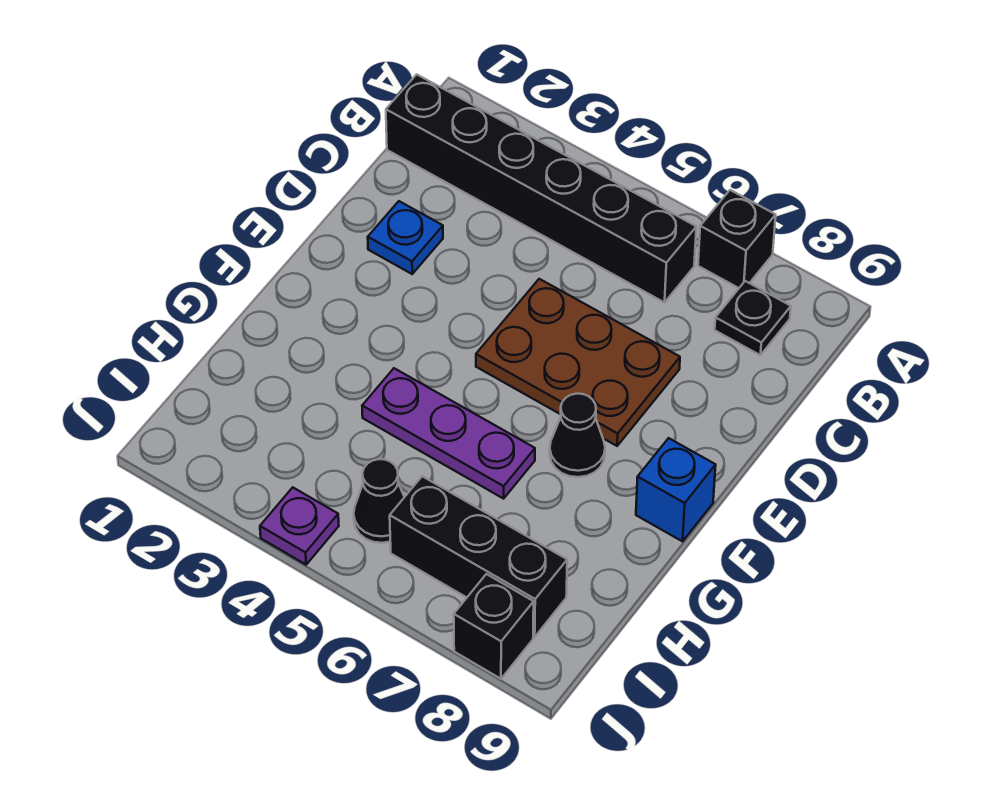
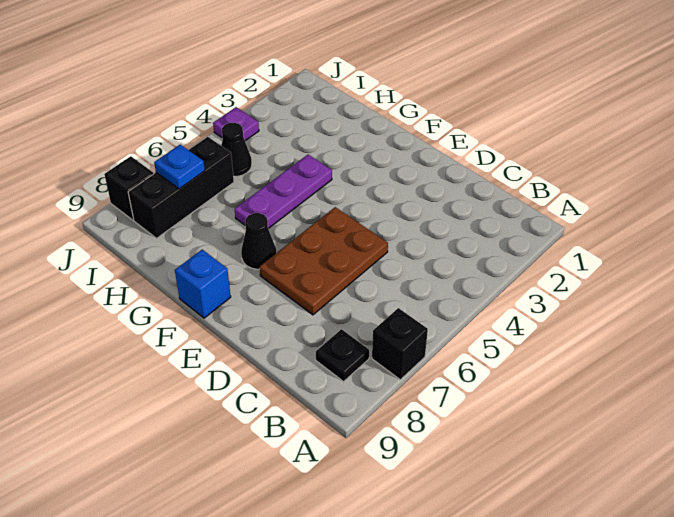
black brick B1:B6 level 1 -> none
blue plate D2 level 1 -> blue plate I7 level 2

